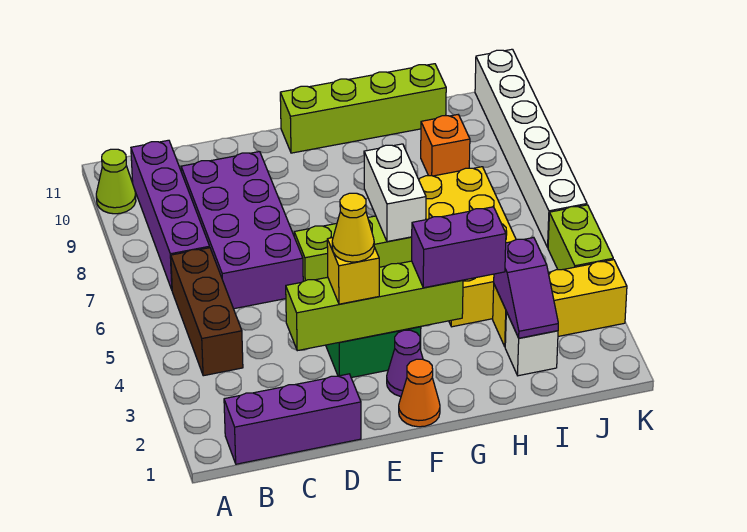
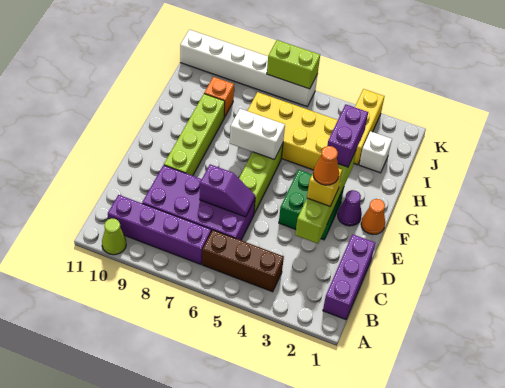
yellow cone E3 level 4 -> orange cone E3 level 4
lime brick F11:I11 level 1 -> lime brick E9:H9 level 1
purple slope I2:I3 level 2 top 3 -> purple slope D6:D7 level 2 top 7
lime brick K4:K5 level 1 -> lime brick K6:K7 level 2

